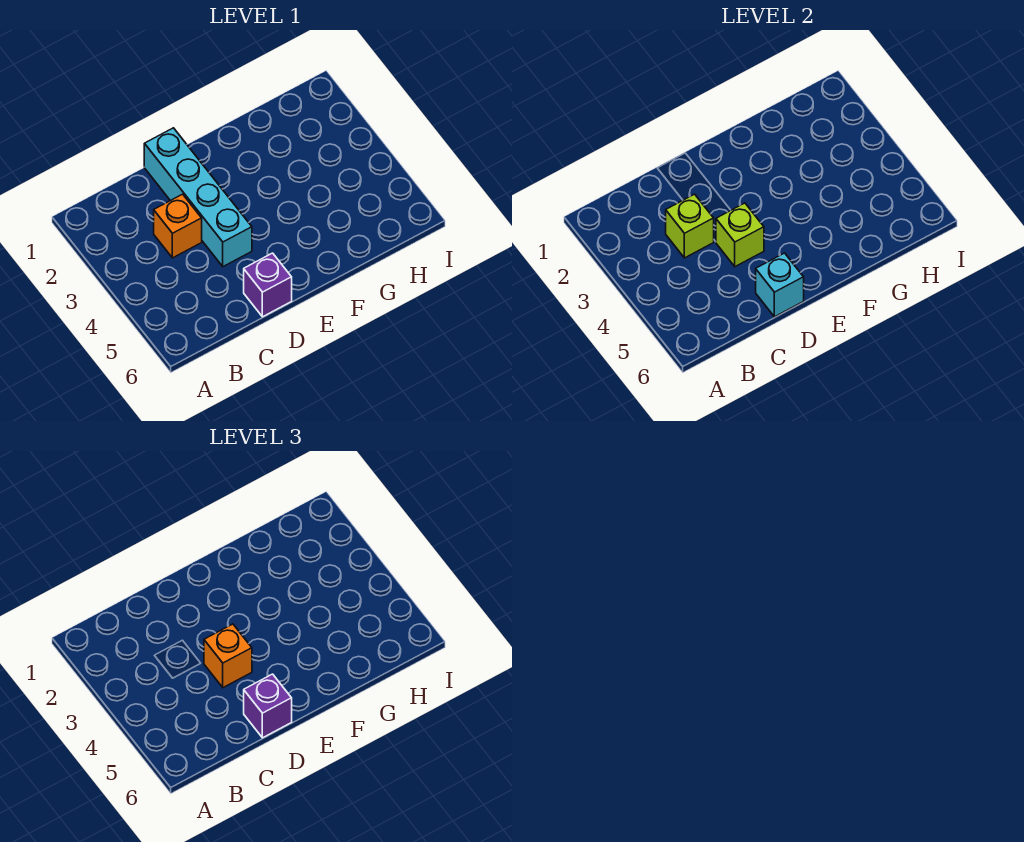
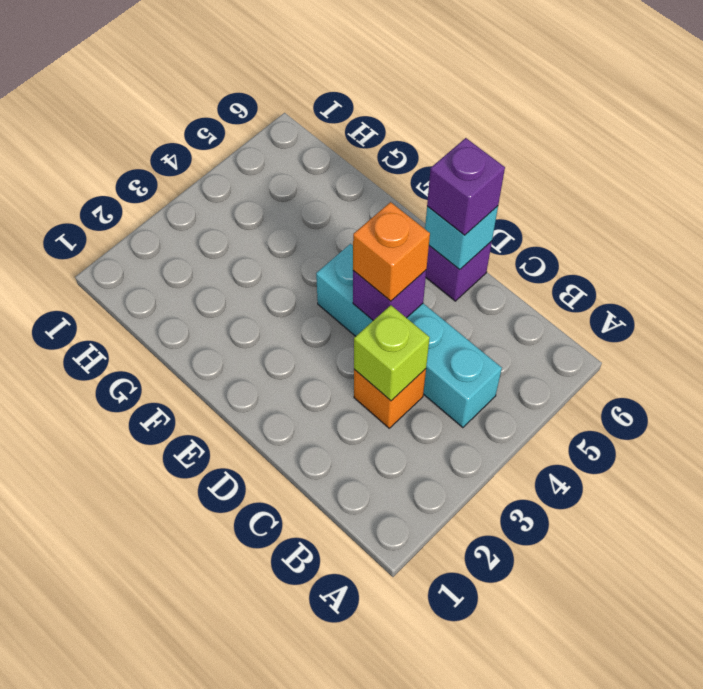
cyan brick D1:D4 level 1 -> cyan brick B4:E4 level 1
lime brick D4 level 2 -> purple brick D4 level 2

